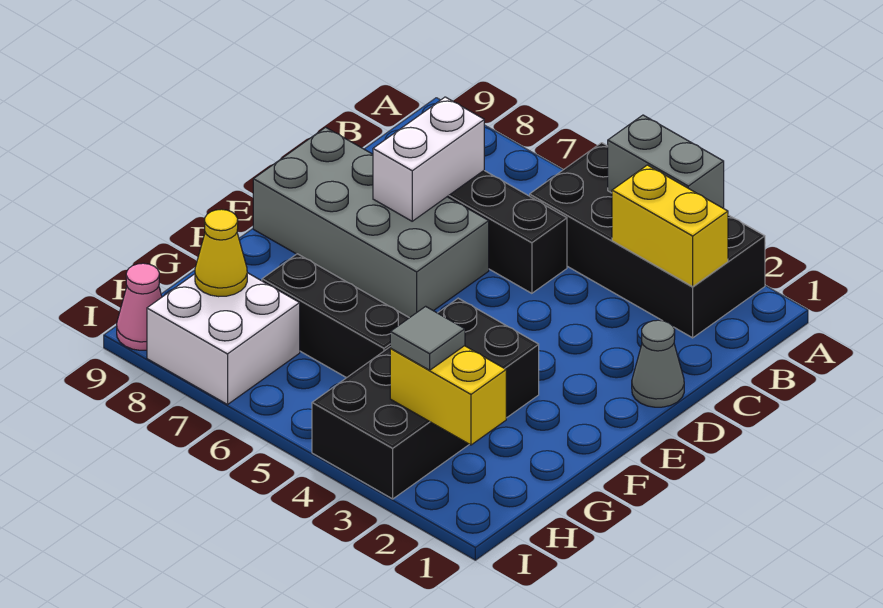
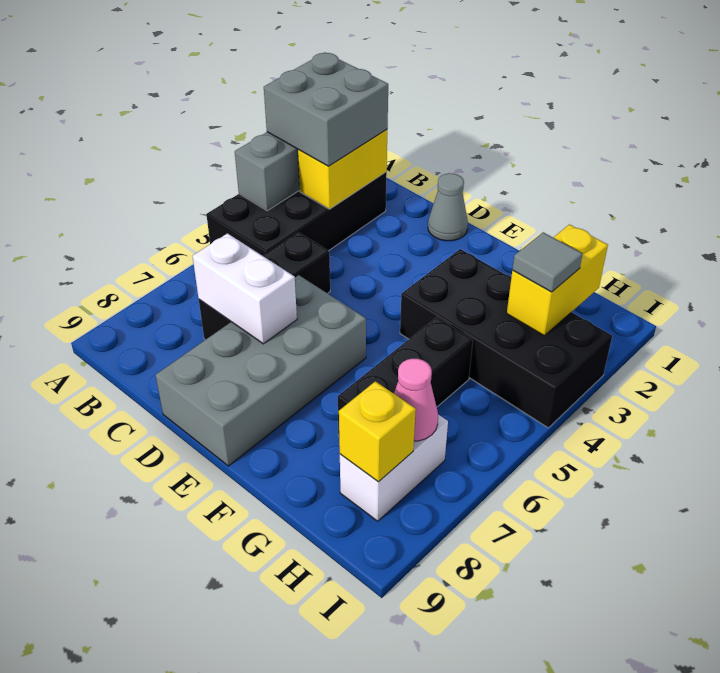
none -> grey brick A2:B3 level 3
white brick H7:I8 level 1 -> white brick H7:H8 level 1
yellow cone H8 level 2 -> yellow brick H8 level 2
pink cone I9 level 1 -> pink cone H7 level 2

